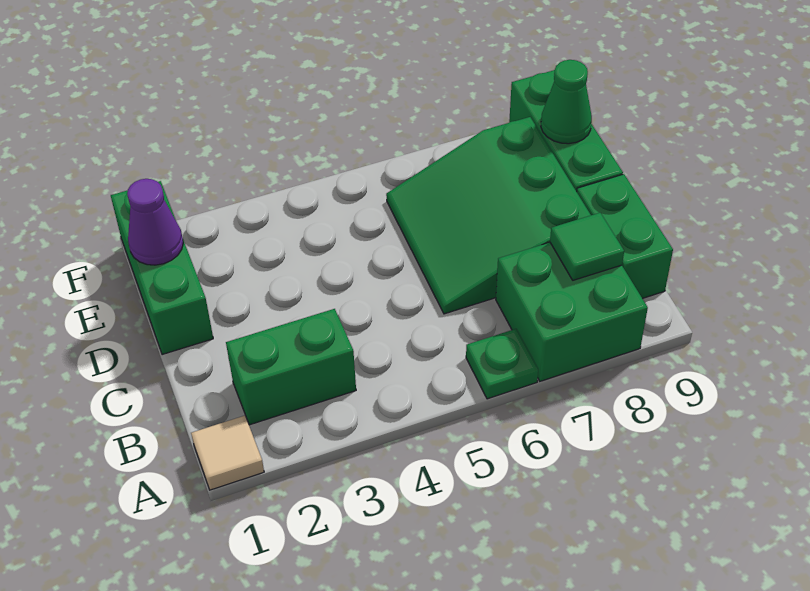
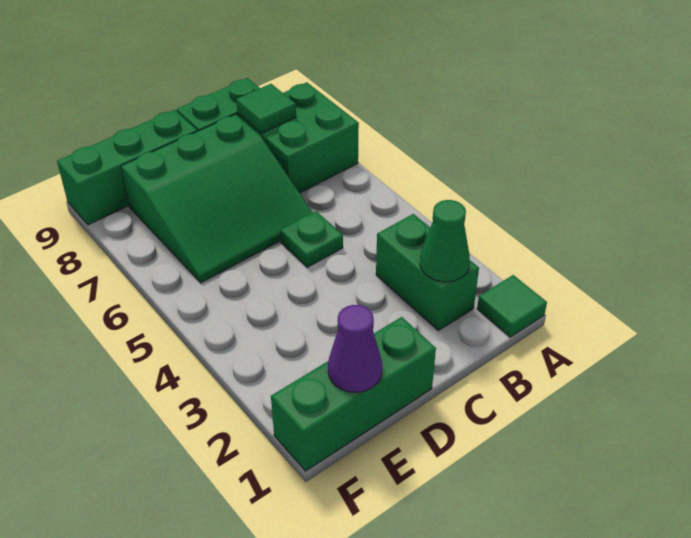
tan tile A1 level 1 -> green tile A1 level 1
green plate A6 level 1 -> green plate C5 level 1
green cone E9 level 2 -> green cone B2 level 2

